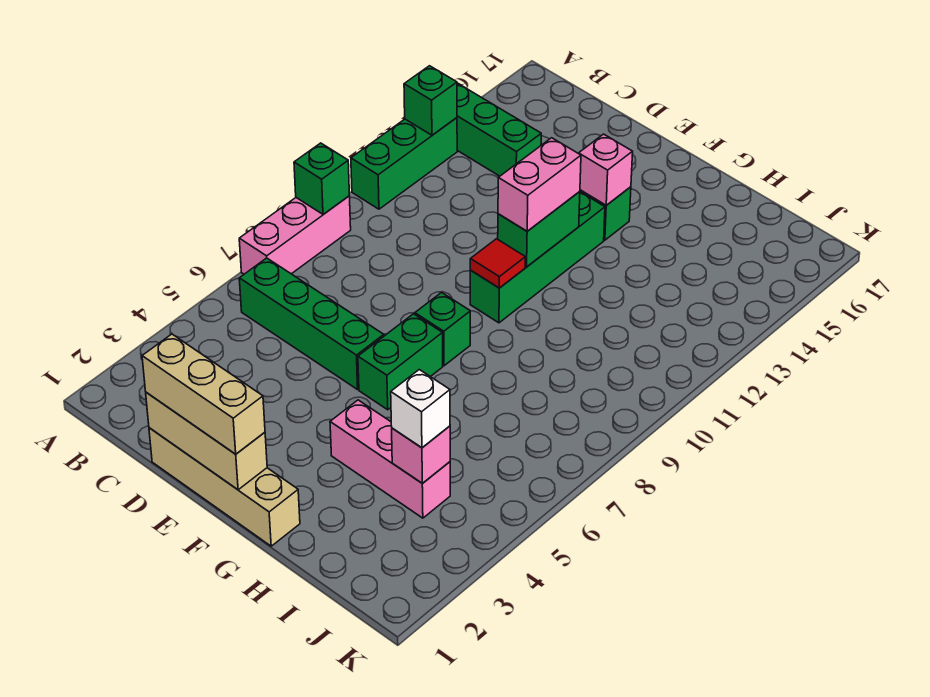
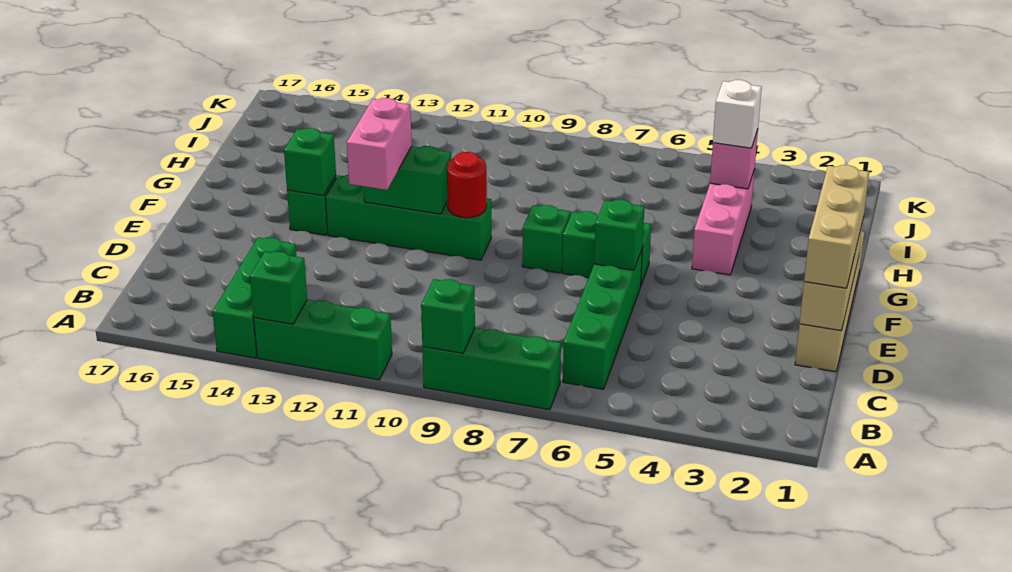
pink brick A7:A9 level 1 -> green brick A7:A9 level 1
none -> green brick E6 level 2
red tile F10 level 2 -> red round brick F10 level 2
pink brick F11:F12 level 3 -> pink brick E12:F12 level 3
pink brick F14 level 2 -> green brick F14 level 2

